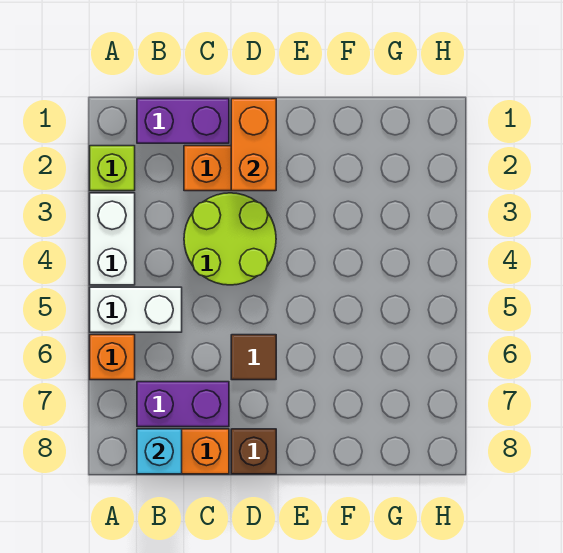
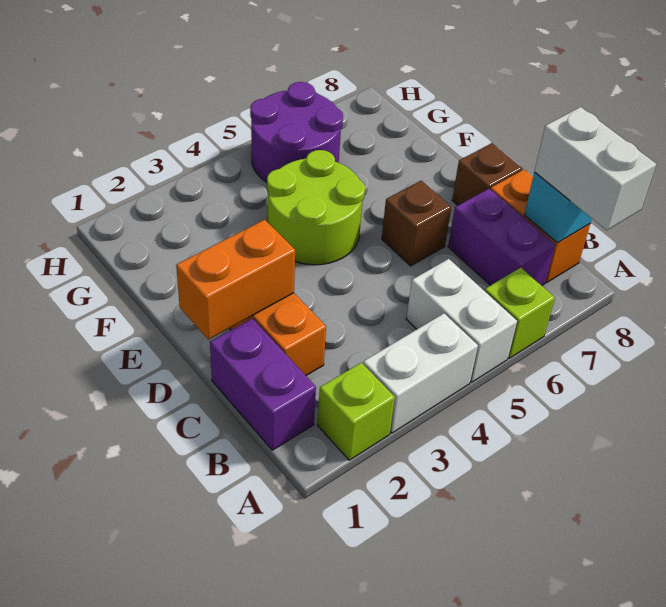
orange brick A6 level 1 -> lime brick A6 level 1
none -> white brick A8:B8 level 3
lime round brick C3:D4 level 1 -> lime round brick E4:F5 level 1
brown tile D6 level 1 -> brown brick D6 level 1
none -> purple round brick G5:H6 level 1

